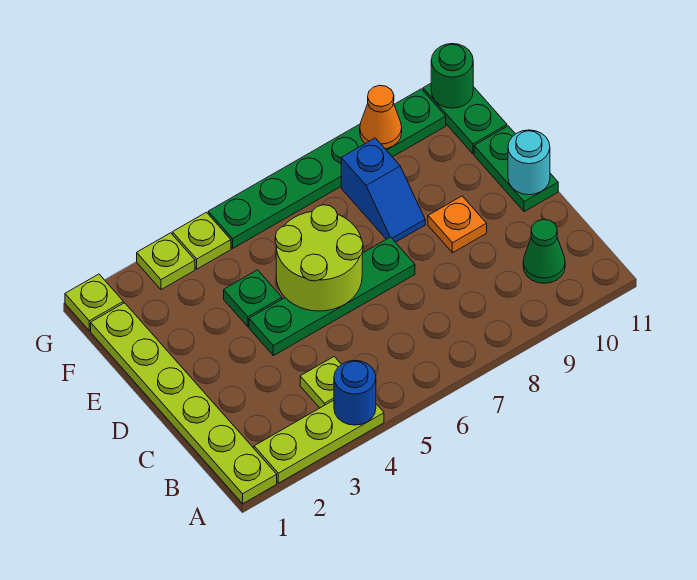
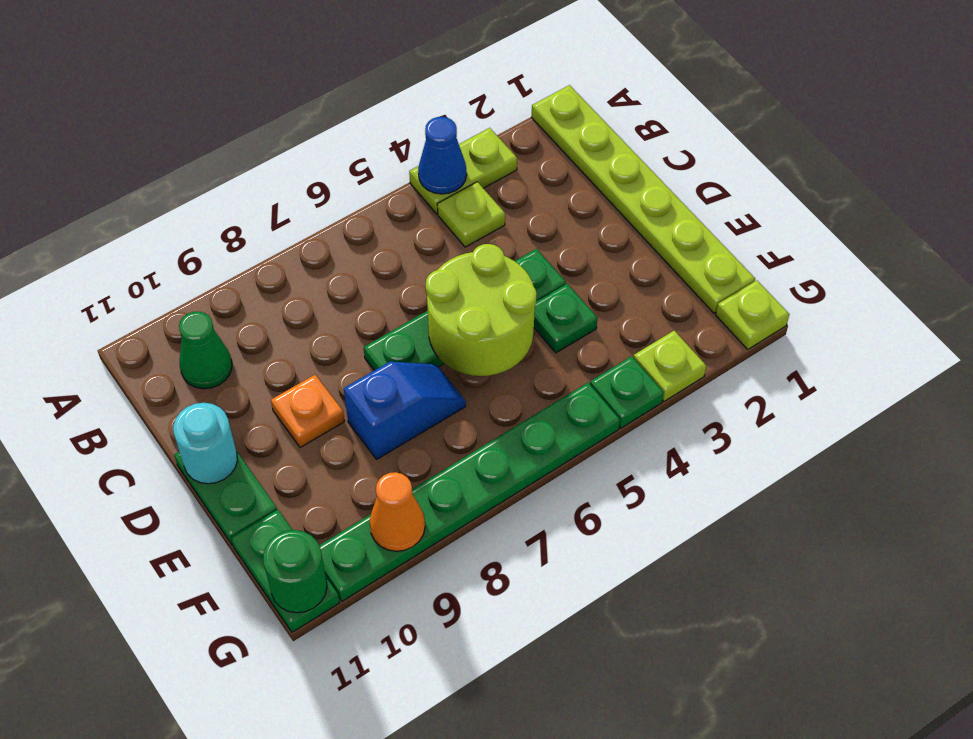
lime plate A2:A4 level 1 -> lime plate A3:A4 level 1
blue round brick A4 level 2 -> blue cone A4 level 2
blue slope E8:F8 level 1 top F -> blue slope E7:E8 level 1 top 8
lime plate G4 level 1 -> green plate G4 level 1

